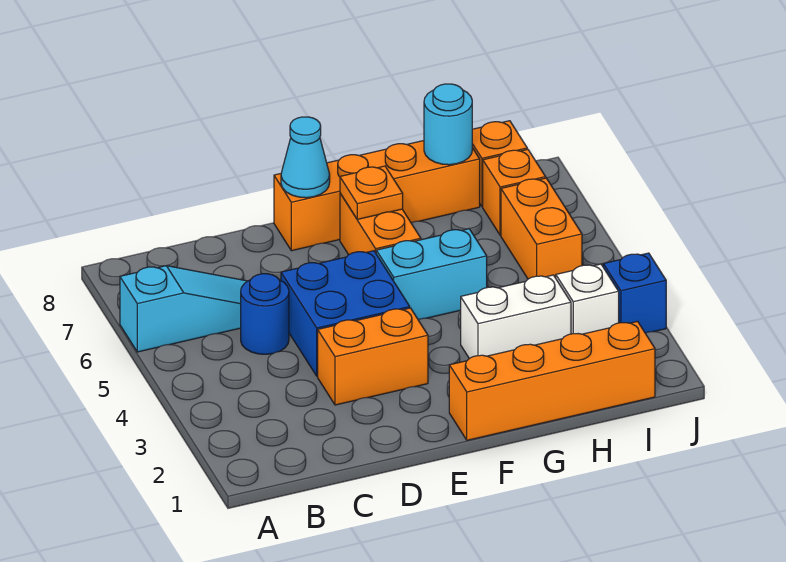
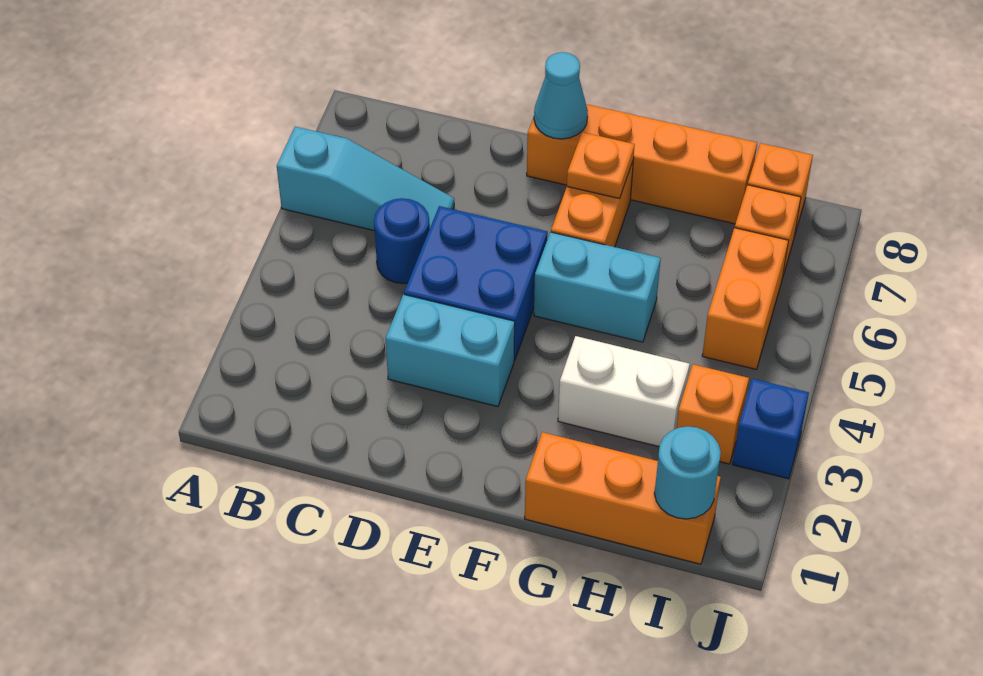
orange brick D3:E3 level 1 -> cyan brick D3:E3 level 1
orange brick F1:I1 level 1 -> orange brick G1:I1 level 1
cyan round brick H8 level 2 -> cyan round brick I1 level 2
white brick I3 level 1 -> orange brick I3 level 1

